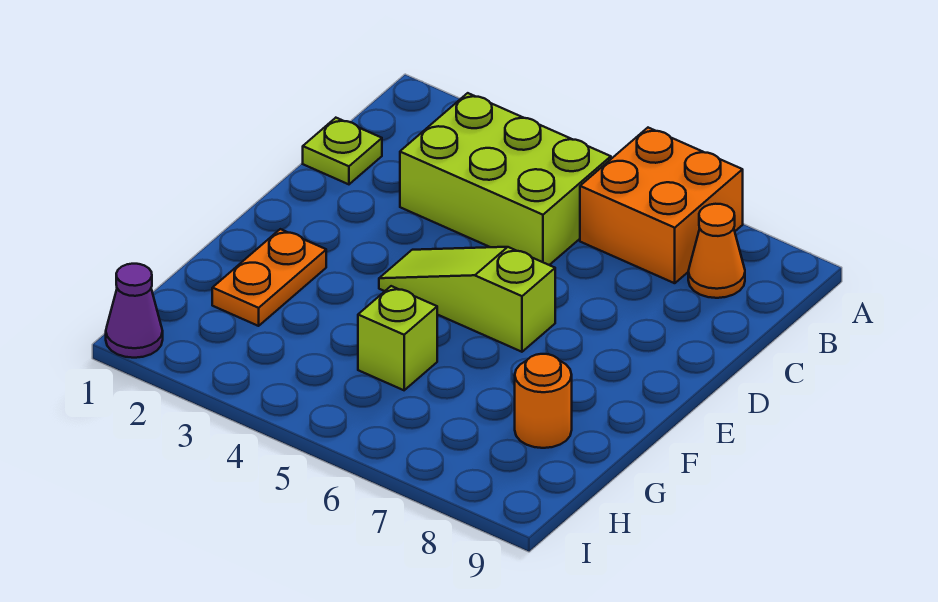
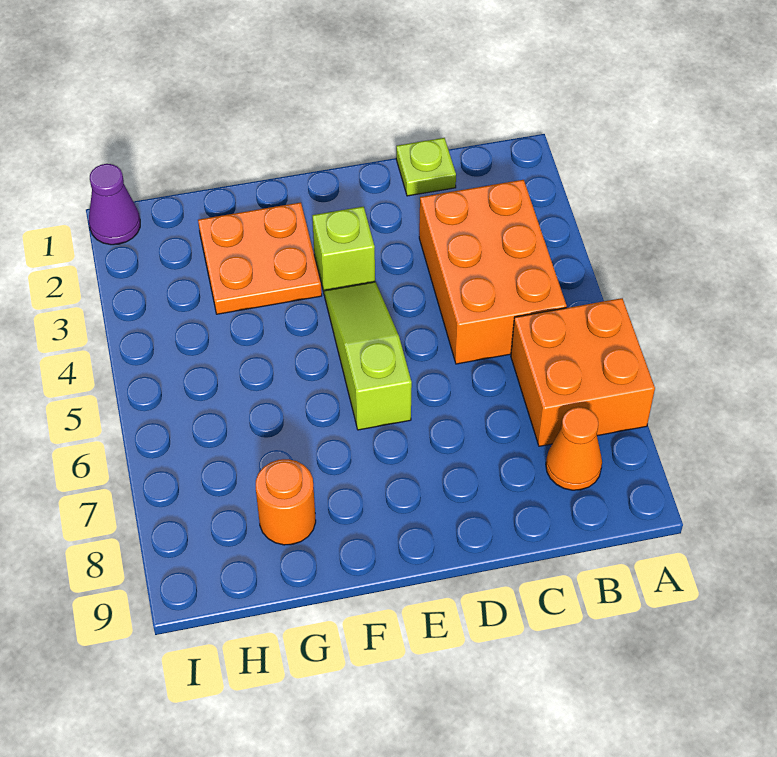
lime brick B3:C5 level 1 -> orange brick B3:C5 level 1
orange plate F2:G2 level 1 -> orange plate F2:G3 level 1
lime brick G5 level 1 -> lime brick E3 level 1

